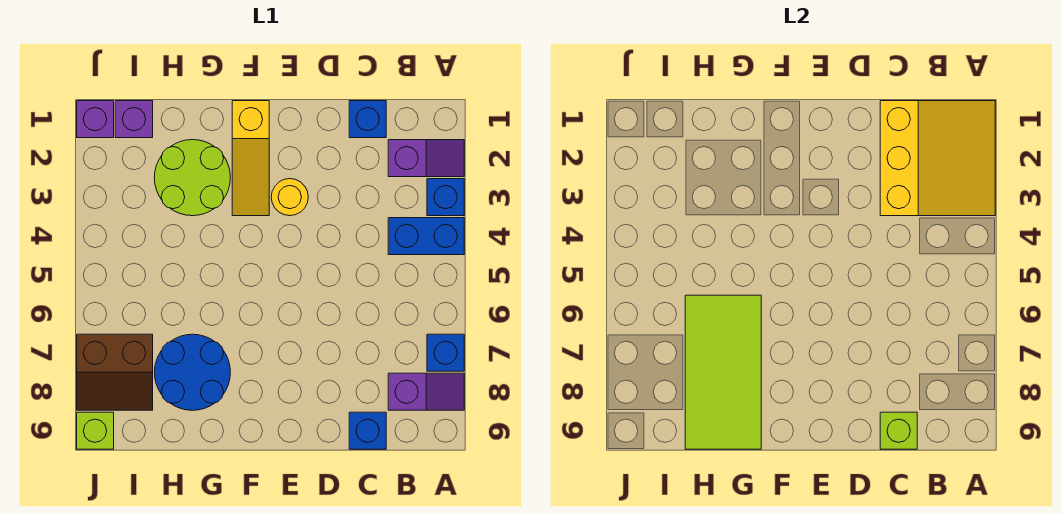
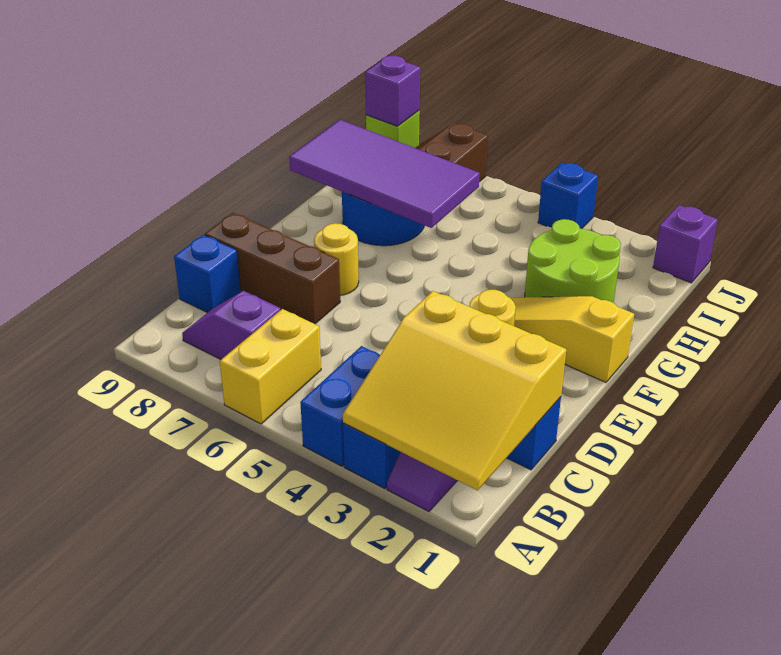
none -> yellow brick A6:B6 level 1
blue brick A7 level 1 -> blue brick J4 level 1
purple slope A8:B8 level 1 top B -> purple slope B7:B8 level 1 top 7
lime brick C9 level 2 -> none
none -> brown brick D7:D9 level 1
none -> yellow round brick E7 level 1
lime tile G6:H9 level 2 -> purple tile G6:H9 level 2
purple brick I1 level 1 -> purple brick J9 level 2

